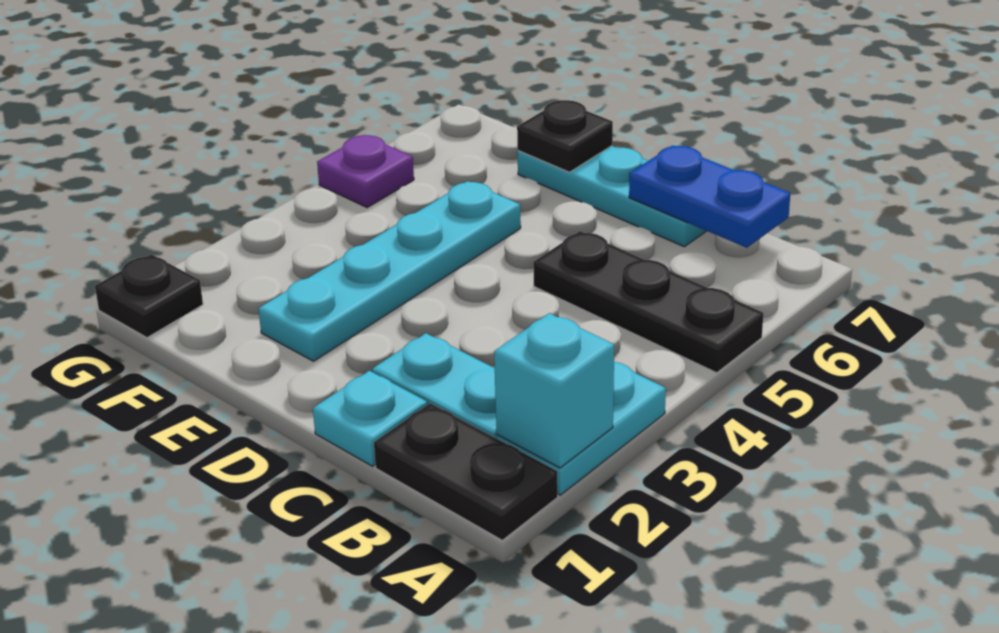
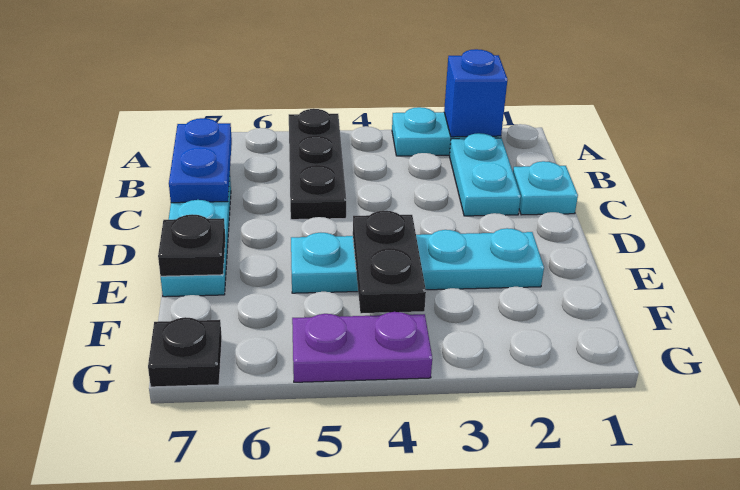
black plate A1:B1 level 1 -> black plate E4:F4 level 2
cyan brick A2 level 2 -> blue brick A2 level 2
black plate G1 level 1 -> black plate G7 level 1
purple plate G5 level 1 -> purple plate G4:G5 level 1

